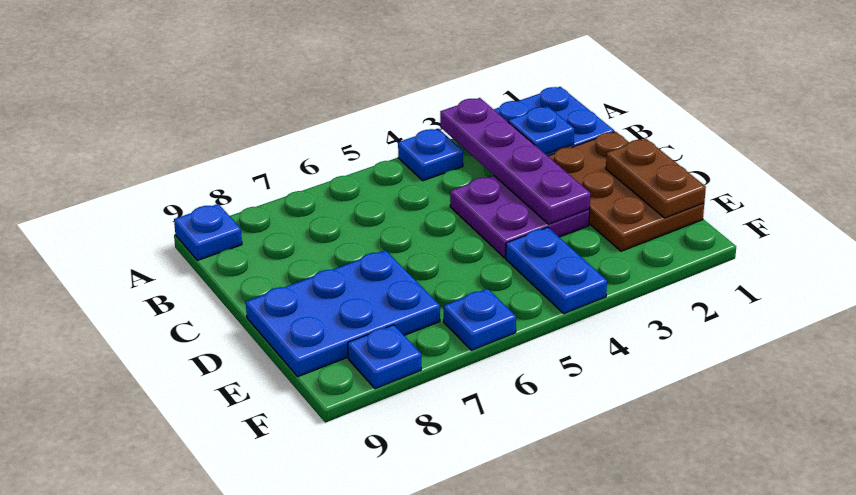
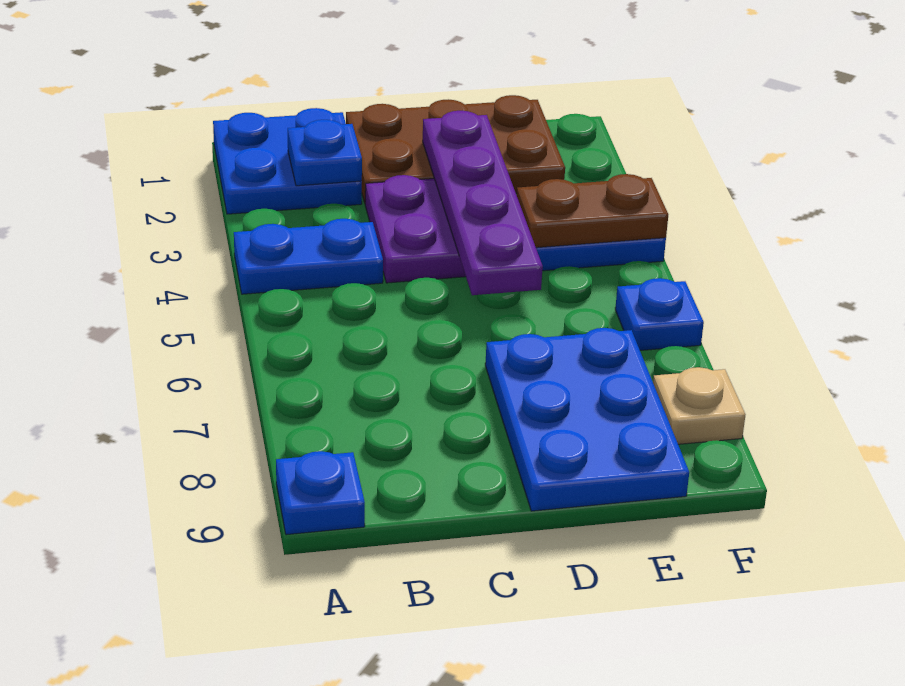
purple plate A3:D3 level 2 -> purple plate D2:D5 level 2
blue plate A4 level 1 -> blue plate A4:B4 level 1
brown plate D1:E1 level 2 -> brown plate E4:F4 level 2
blue plate F8 level 1 -> tan plate F8 level 1

